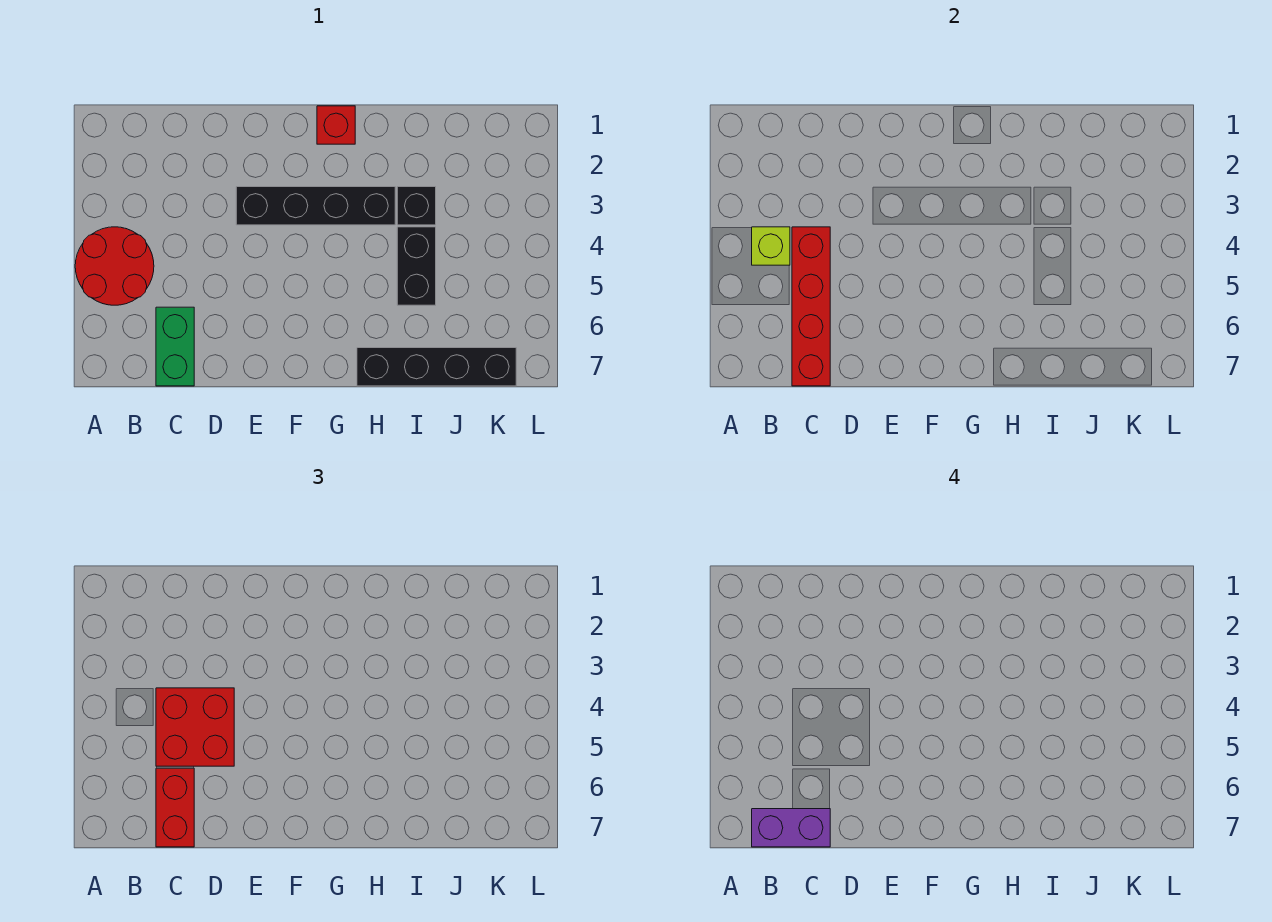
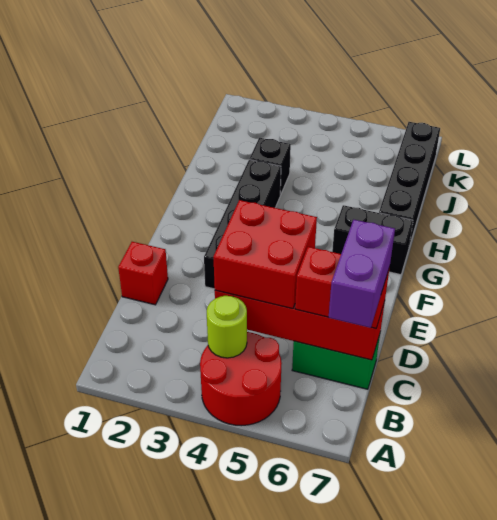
lime brick B4 level 2 -> lime round brick B4 level 2
red brick G1 level 1 -> red brick D1 level 1
black brick I4:I5 level 1 -> black brick G6:G7 level 1

